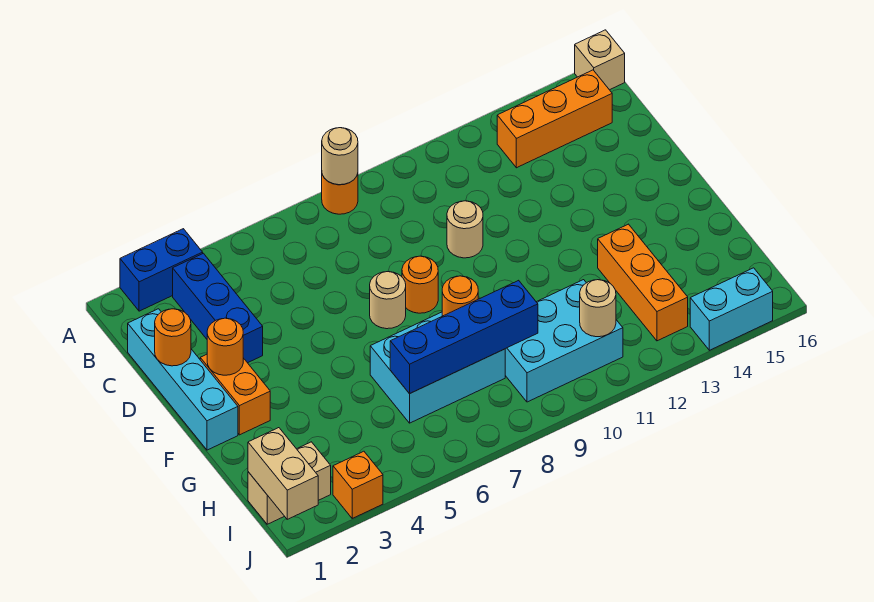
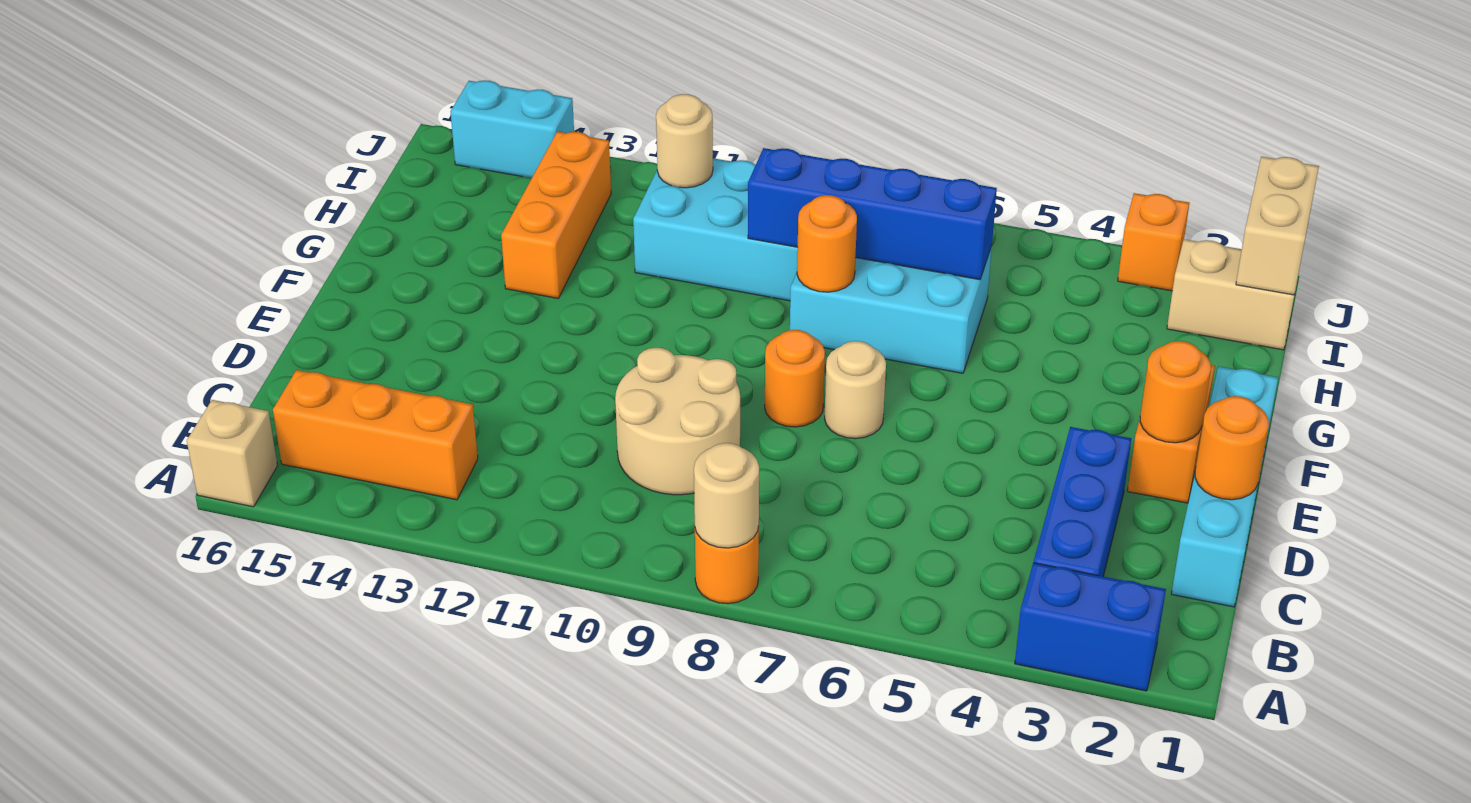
tan round brick D10 level 1 -> tan round brick C9:D10 level 1

